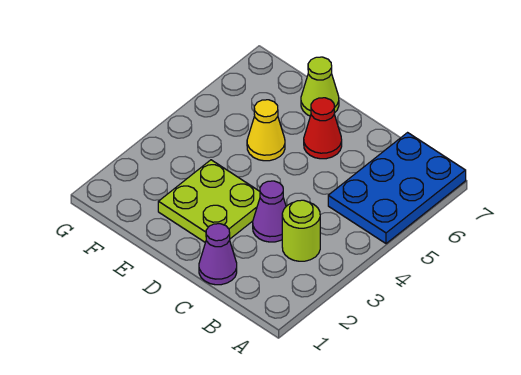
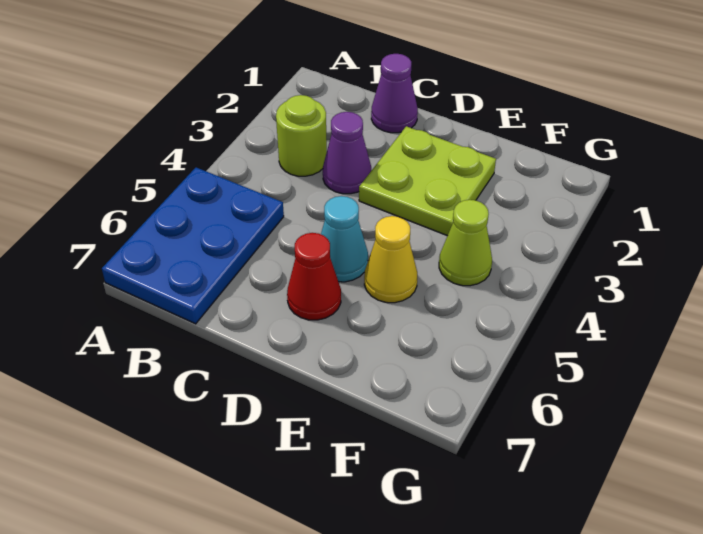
none -> cyan cone D5 level 1
lime cone E7 level 1 -> lime cone F4 level 1

